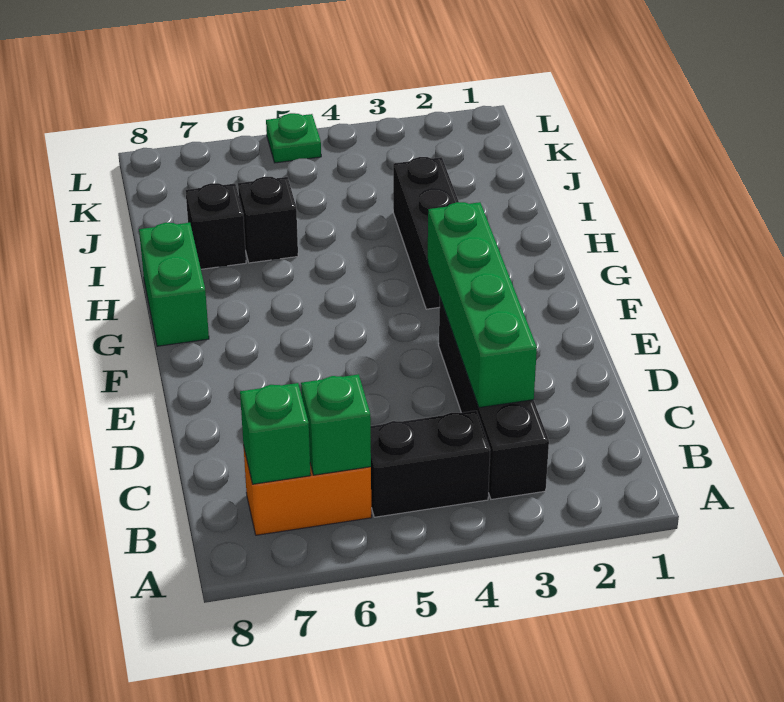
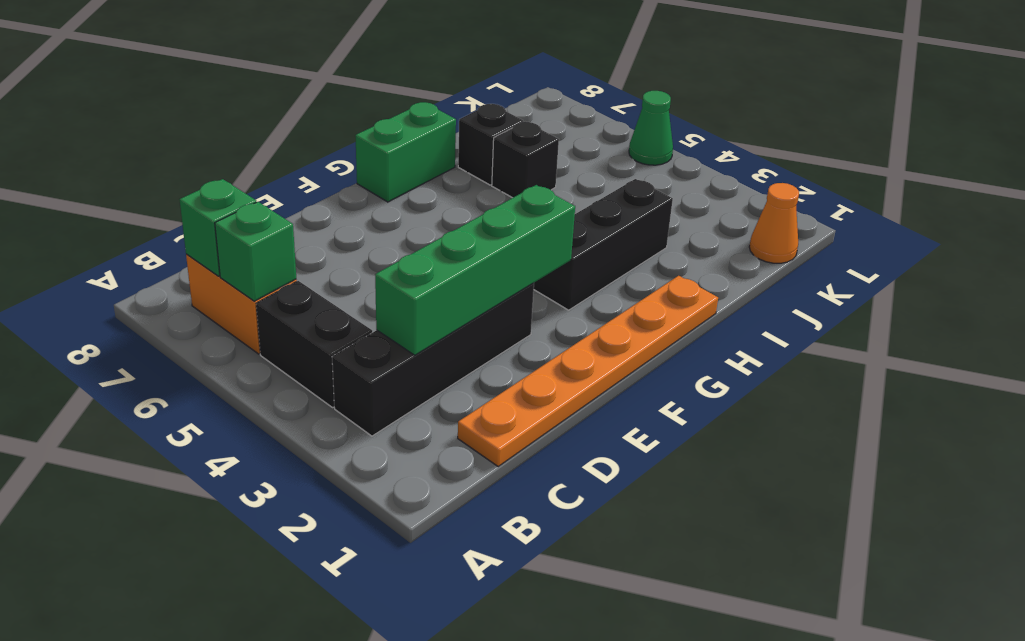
none -> orange plate C1:H1 level 1
none -> orange cone K1 level 1
green plate L5 level 1 -> green cone L5 level 1

